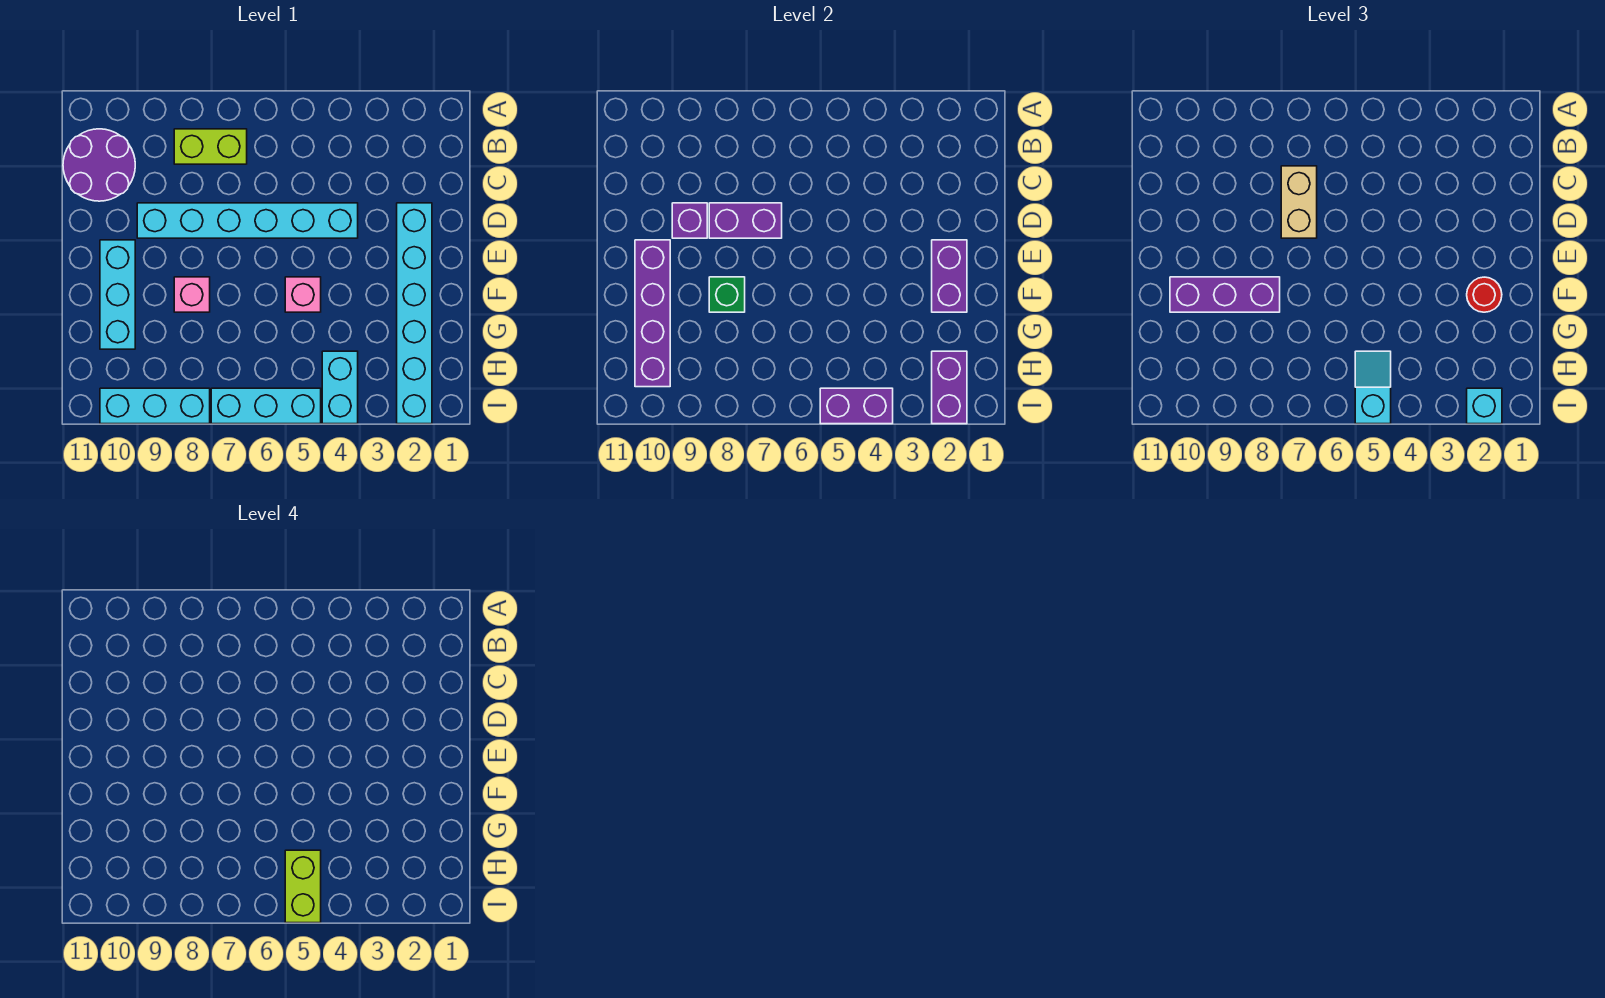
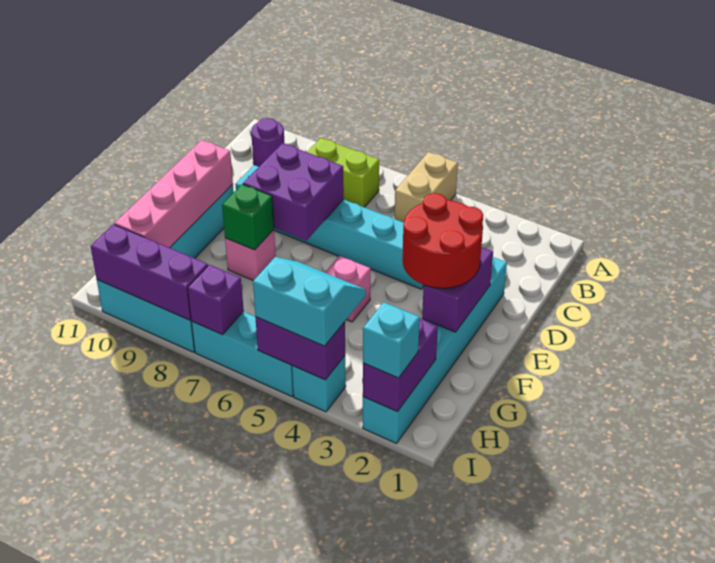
purple round brick B10:C11 level 1 -> purple round brick B10 level 1
tan brick C7:D7 level 3 -> tan brick A5:B5 level 1
purple brick D7:D8 level 2 -> purple brick D7:E8 level 2
purple brick D9 level 2 -> purple brick I7 level 2
purple brick E10:H10 level 2 -> pink brick E10:H10 level 2
red round brick F2 level 3 -> red round brick E2:F3 level 3
purple brick F8:F10 level 3 -> purple brick I8:I10 level 2
cyan brick H4:I4 level 1 -> cyan brick I4 level 1
cyan slope H5:I5 level 3 top I -> cyan slope H4:I5 level 3 top I
lime brick H5:I5 level 4 -> none

